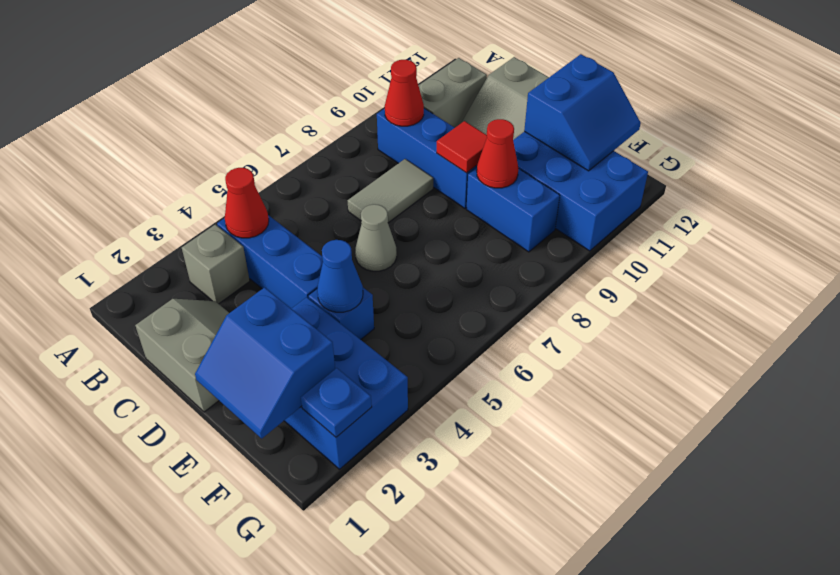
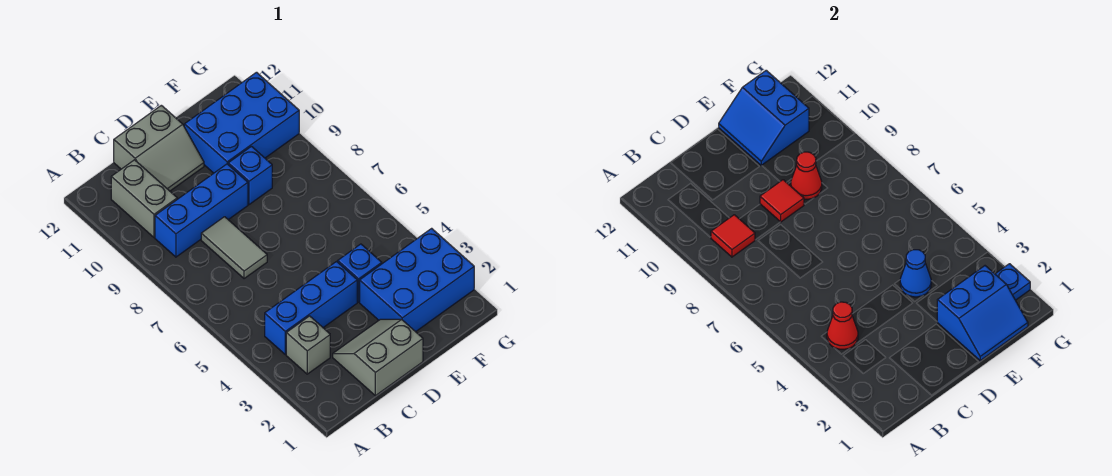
red cone B9 level 2 -> red tile B9 level 2
grey cone D6 level 1 -> none
blue brick E9:F9 level 1 -> blue brick E9 level 1
blue slope E11:F12 level 2 top E -> blue slope E11:F12 level 2 top F

